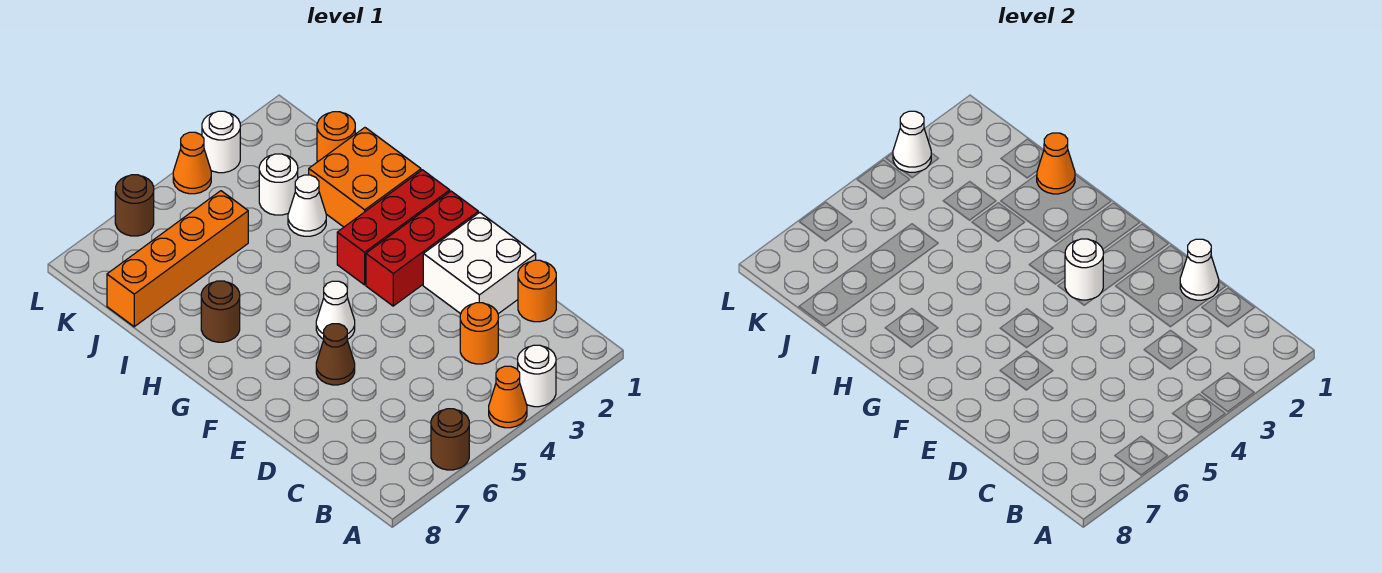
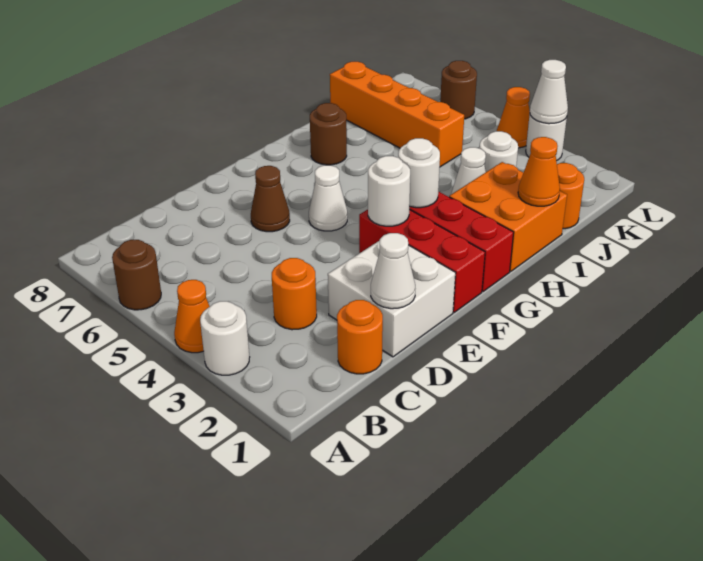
none -> white round brick G3 level 2

